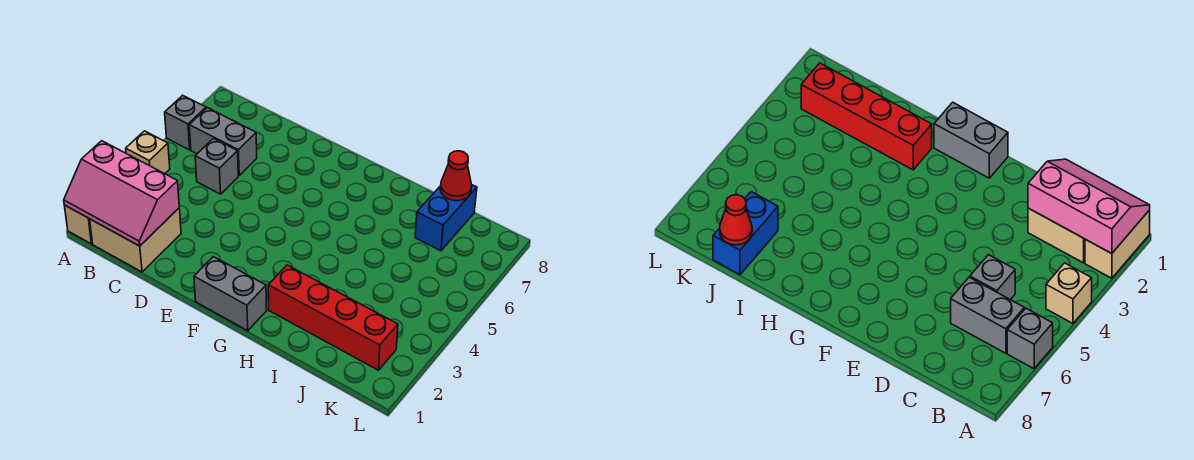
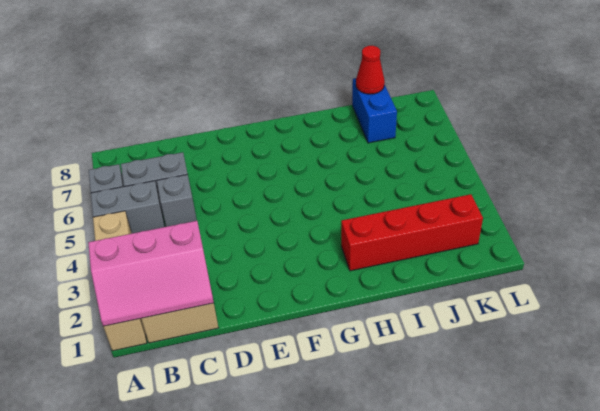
grey brick F1:G1 level 1 -> grey brick A5:B5 level 1

